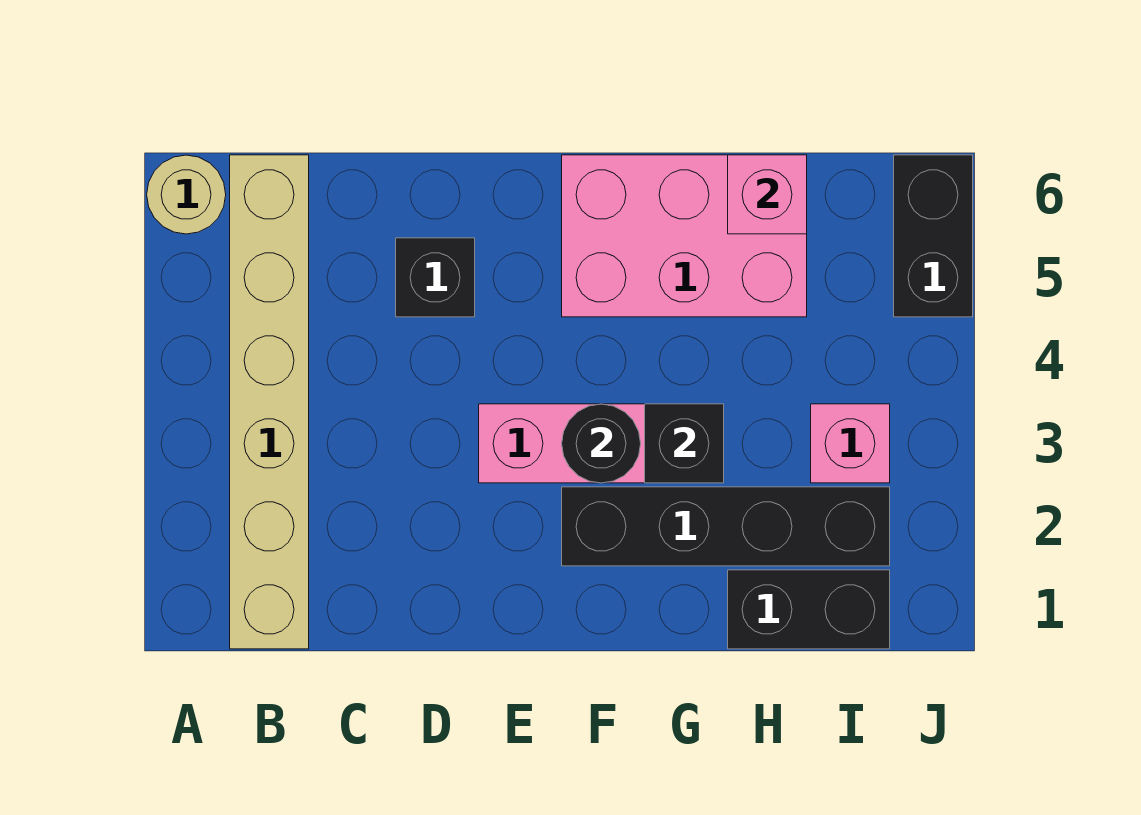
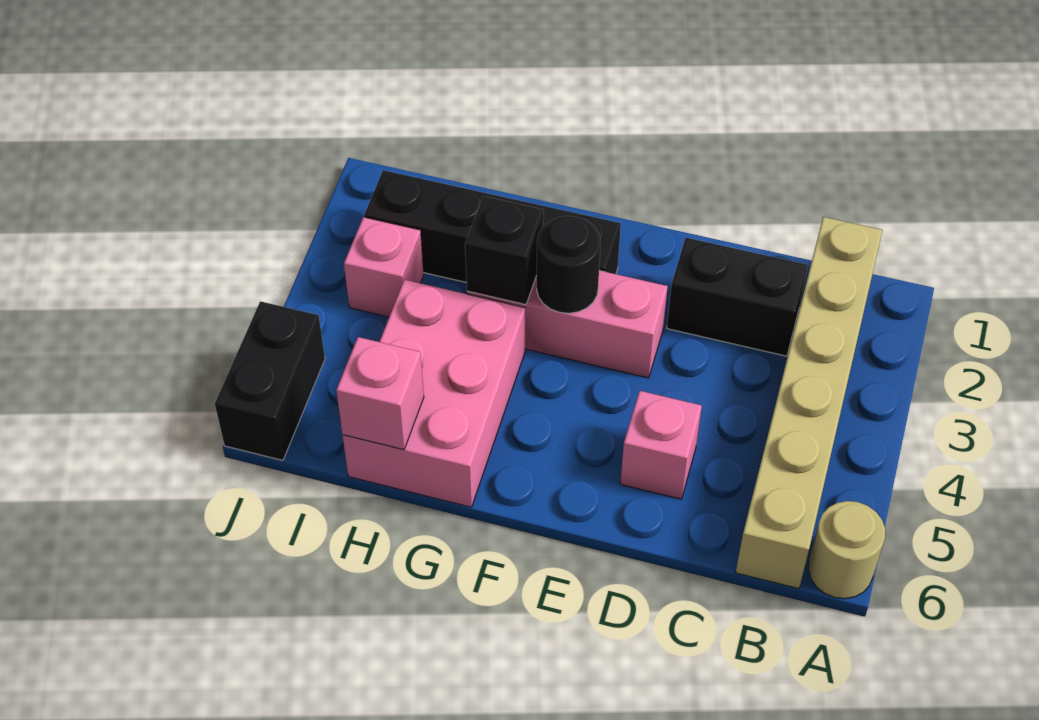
black brick D5 level 1 -> pink brick D5 level 1
pink brick F5:H6 level 1 -> pink brick G4:H6 level 1
black brick H1:I1 level 1 -> black brick C2:D2 level 1

